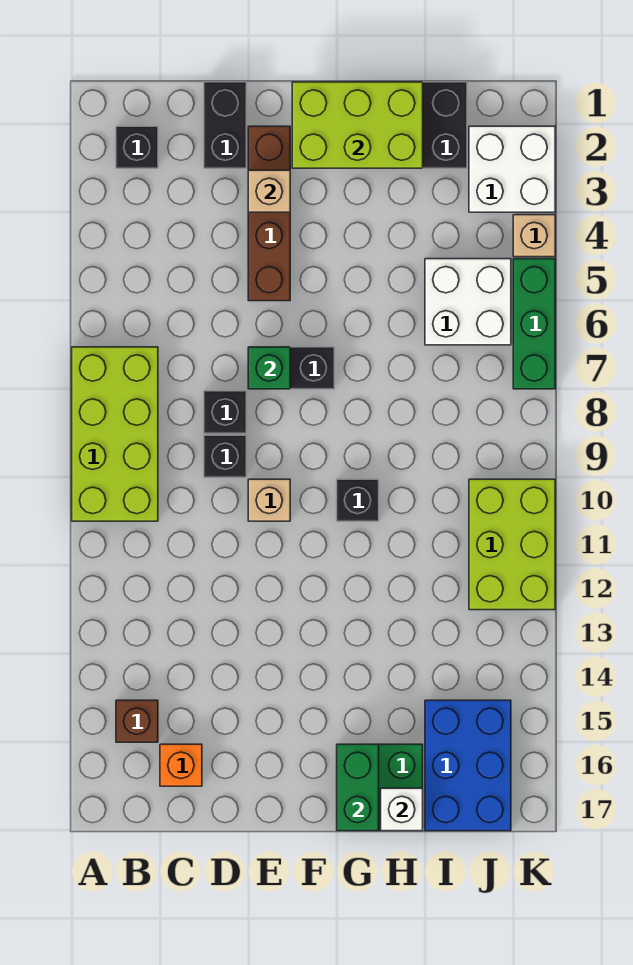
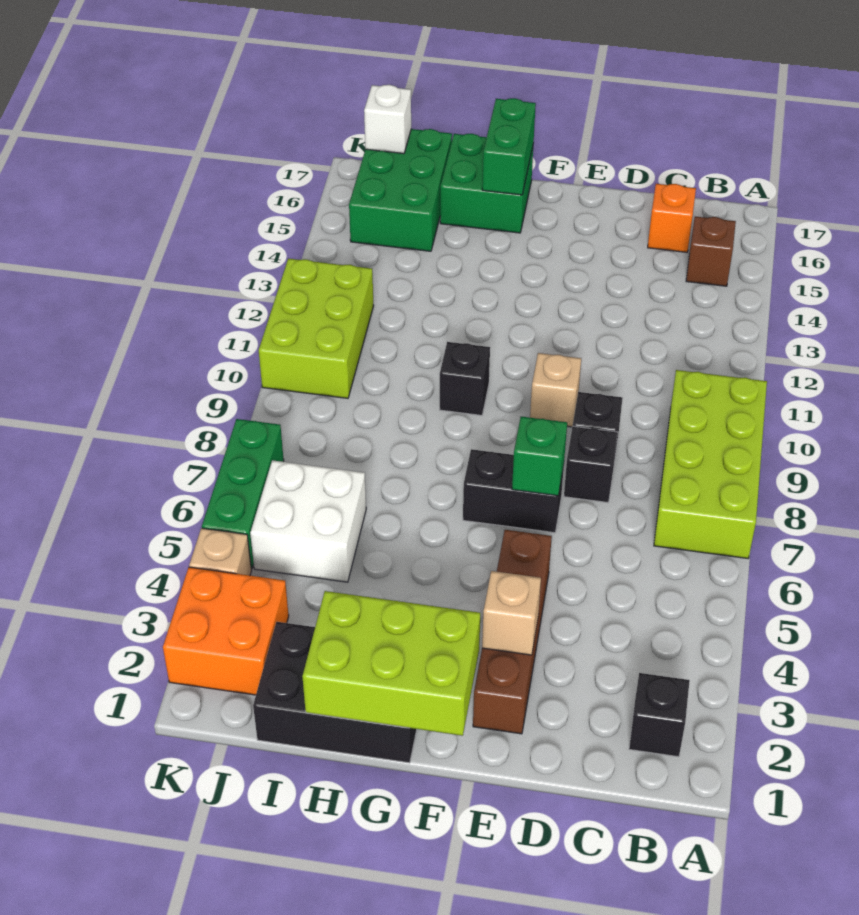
black brick D1:D2 level 1 -> none
white brick H17 level 2 -> white brick J17 level 2
blue brick I15:J17 level 1 -> green brick I15:J17 level 1
white brick J2:K3 level 1 -> orange brick J2:K3 level 1

